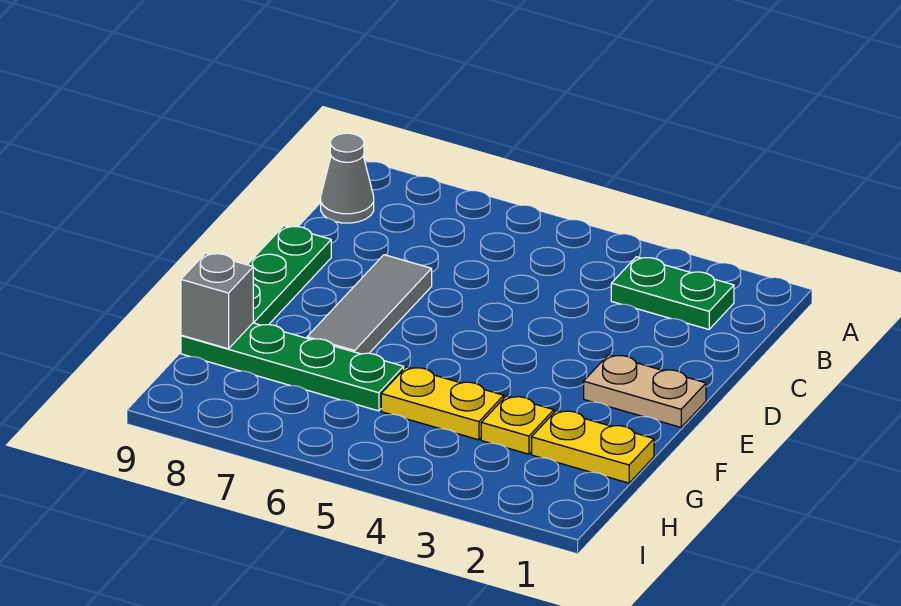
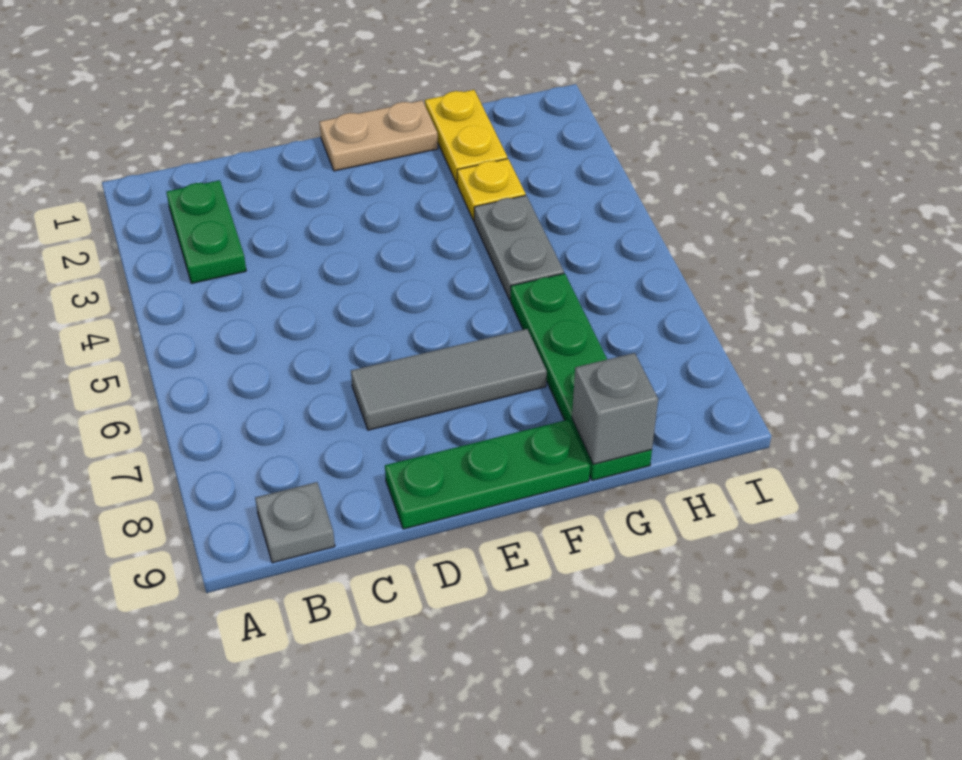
grey cone B9 level 1 -> grey plate B9 level 1
tan plate E1:E2 level 1 -> tan plate E1:F1 level 1
yellow plate G4:G5 level 1 -> grey plate G4:G5 level 1

